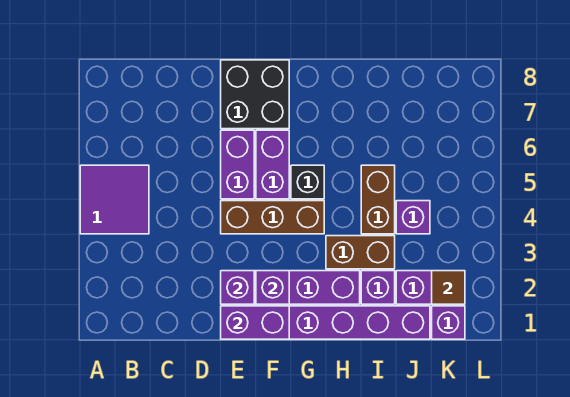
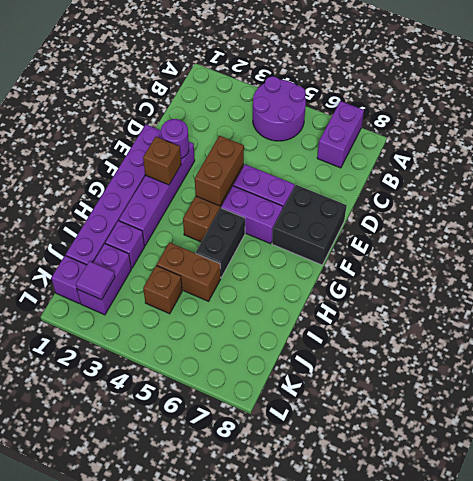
purple tile A4:B5 level 1 -> purple round brick A4:B5 level 1
purple brick E1:F1 level 2 -> purple brick A7:B7 level 1
purple brick E2 level 2 -> purple round brick E2 level 2
purple brick F2 level 2 -> brown brick F2 level 2
black brick G5 level 1 -> black brick G5:H5 level 1
brown brick H3:I3 level 1 -> brown brick E4:F4 level 2
purple brick J4 level 1 -> brown brick J4 level 1
brown tile K2 level 2 -> purple tile K2 level 2

